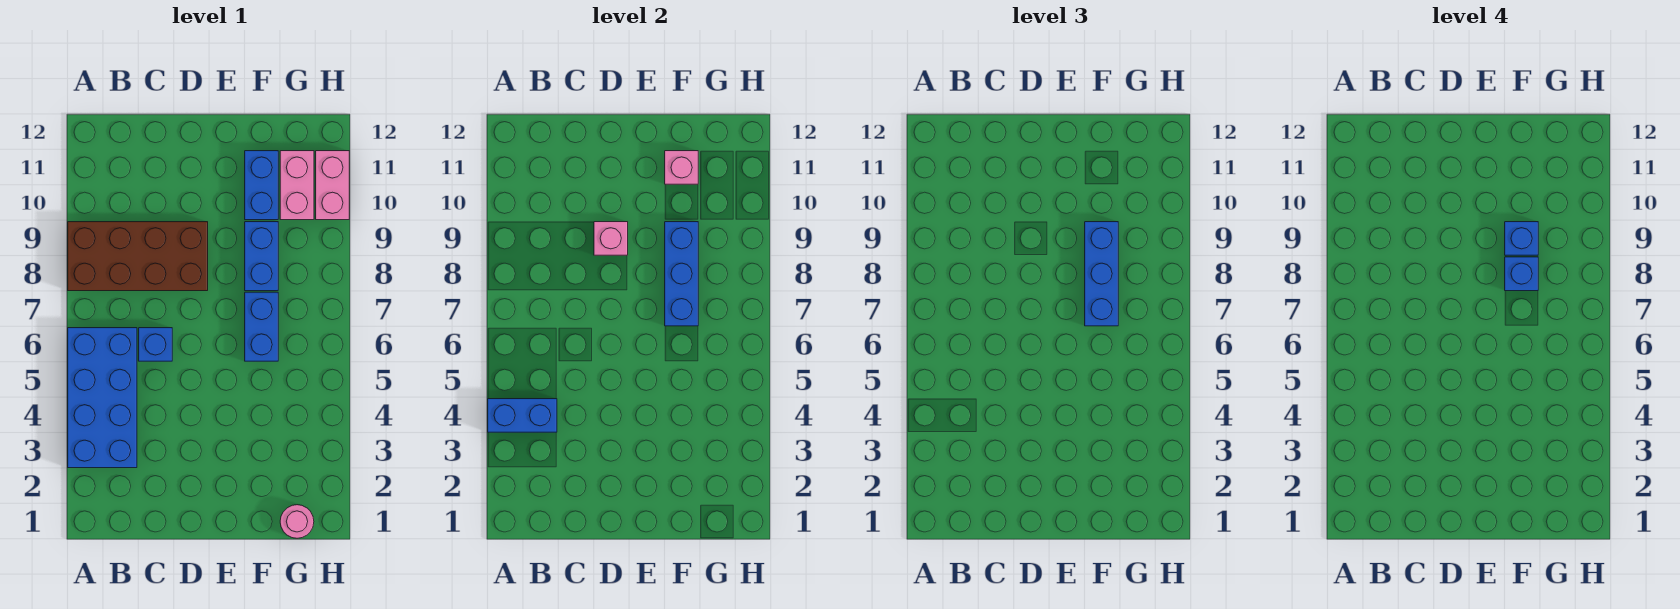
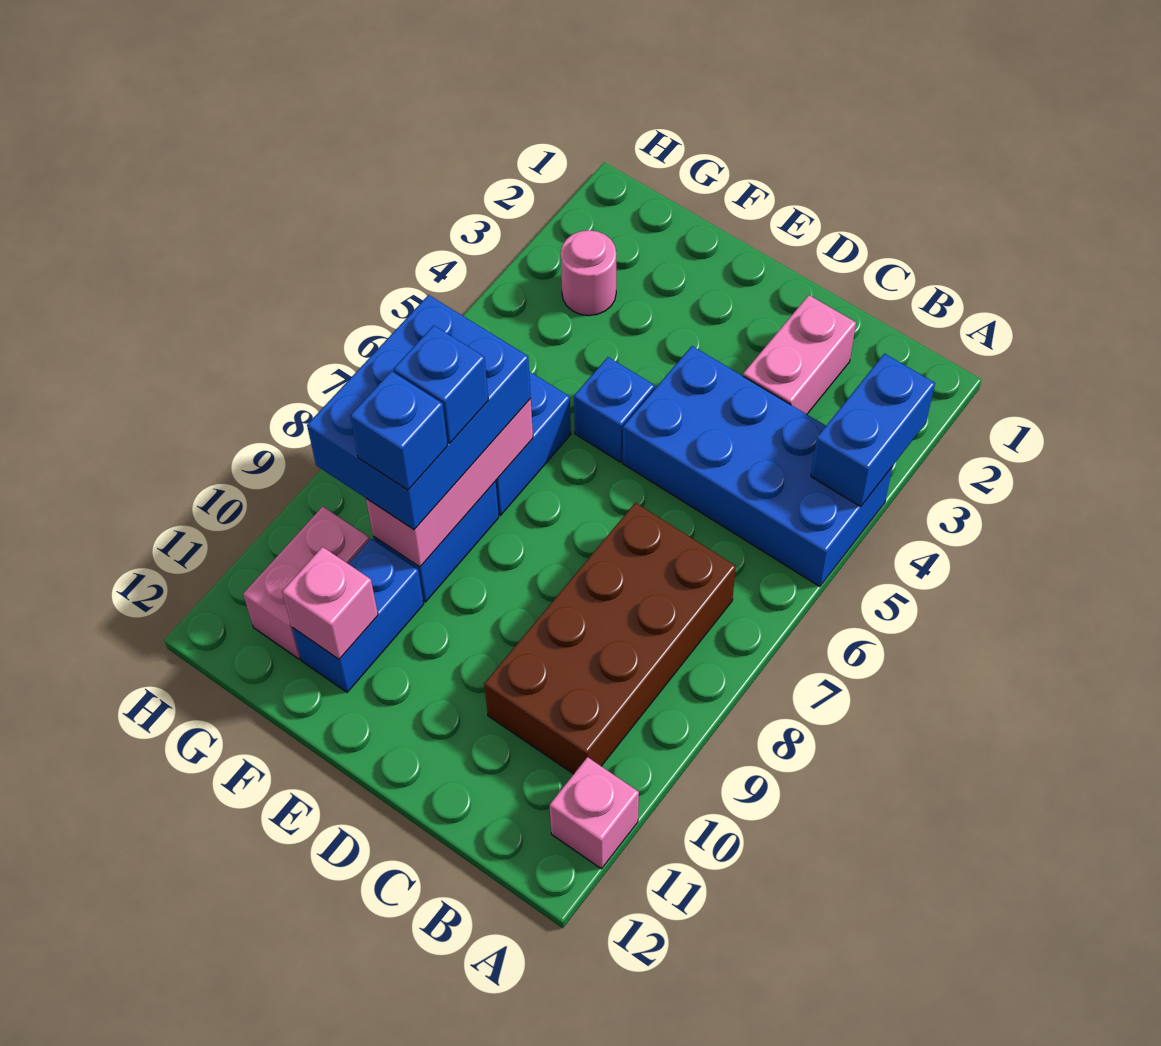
blue brick A3:B6 level 1 -> blue brick A4:D5 level 1
blue brick A4:B4 level 2 -> blue brick A3:A4 level 2
brown brick A8:D9 level 1 -> brown brick B7:C10 level 1
blue brick C6 level 1 -> blue brick E5 level 1
pink brick D9 level 2 -> pink brick A11 level 1
blue brick F7:F9 level 2 -> pink brick F7:F9 level 2
blue brick F7:F9 level 3 -> blue brick F7:G9 level 3
pink round brick G1 level 1 -> pink round brick G3 level 1
pink brick H10:H11 level 1 -> pink brick C2:C3 level 1

